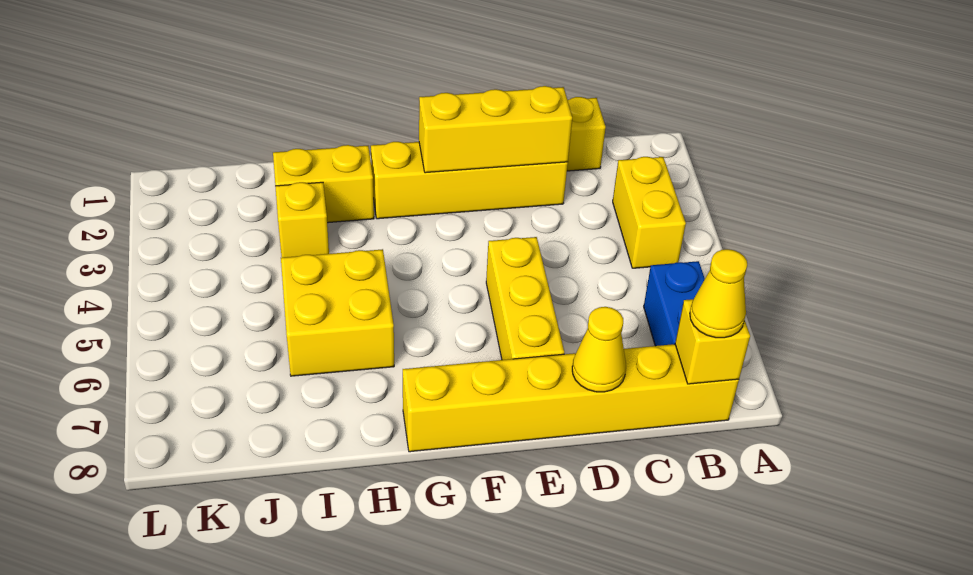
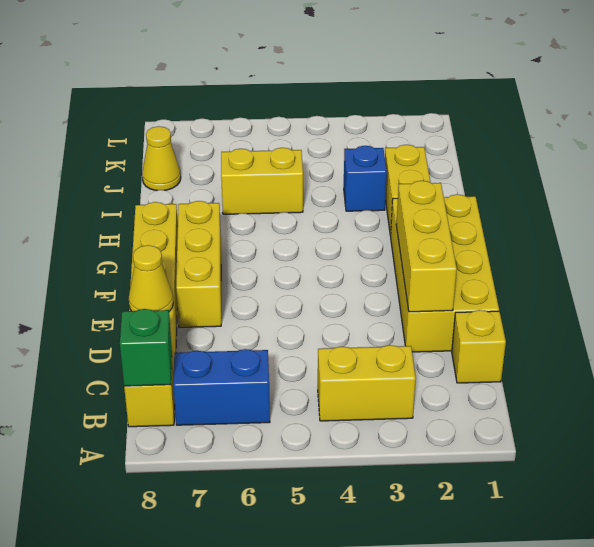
yellow brick B8 level 2 -> green brick B8 level 2
yellow cone B8 level 3 -> yellow cone J8 level 1
yellow brick D2:G2 level 1 -> yellow brick D1:G2 level 1
yellow brick E5:E7 level 1 -> yellow brick E7:G7 level 1
yellow brick H5:I6 level 1 -> yellow brick I5:I6 level 1
yellow brick I3 level 1 -> blue brick I3 level 1

